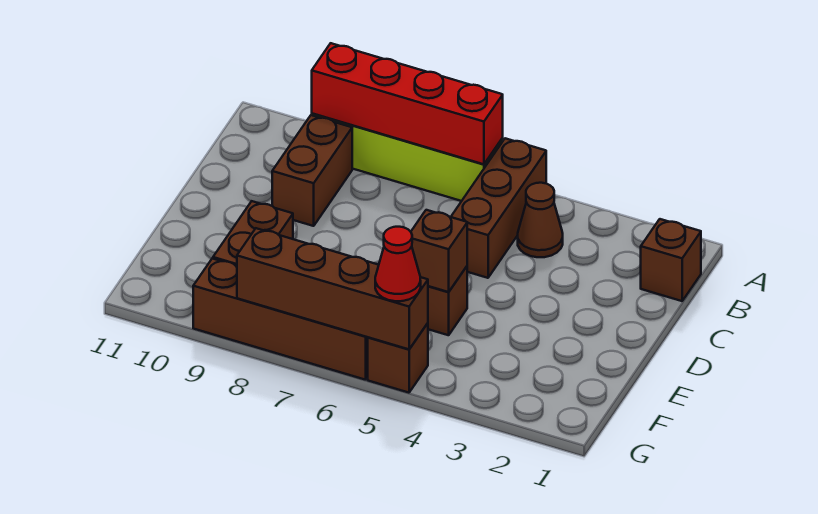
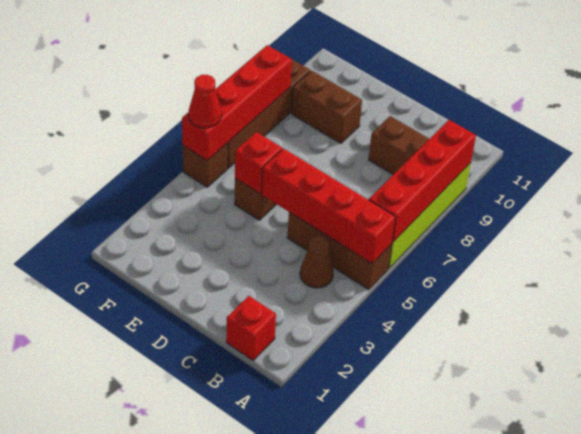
none -> red brick A5:D5 level 2
brown brick B1 level 1 -> red brick B1 level 1
brown brick E5 level 2 -> red brick E5 level 2
brown brick G5:G8 level 2 -> red brick G5:G8 level 2

